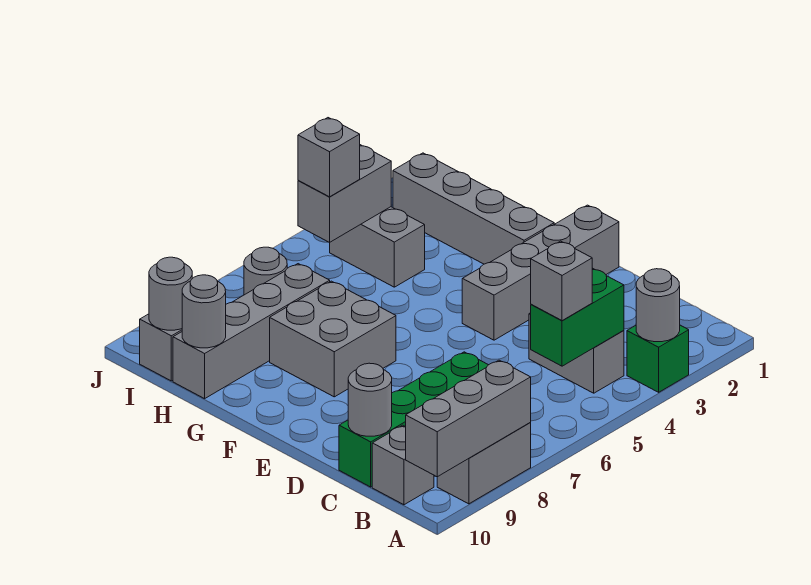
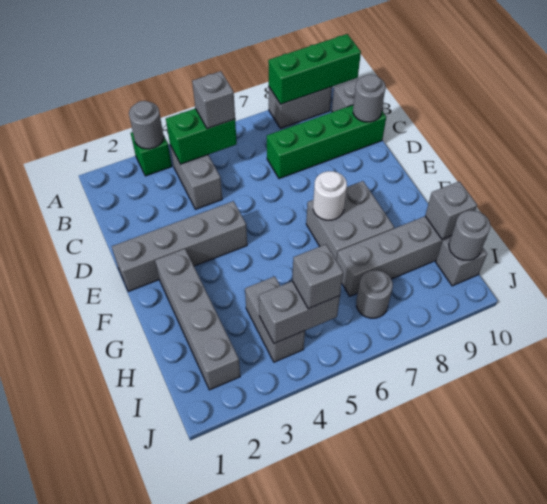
grey brick A8:A10 level 2 -> green brick A8:A10 level 2
none -> white round brick F7 level 2
grey round brick H10 level 2 -> grey brick H10 level 2

